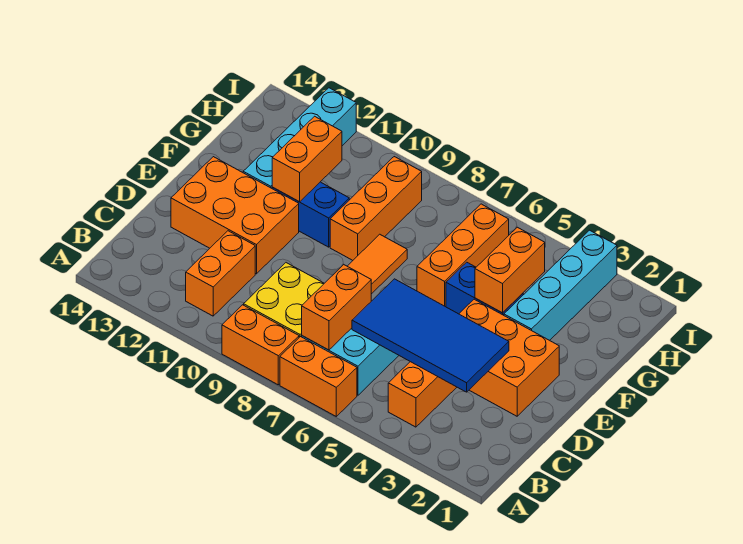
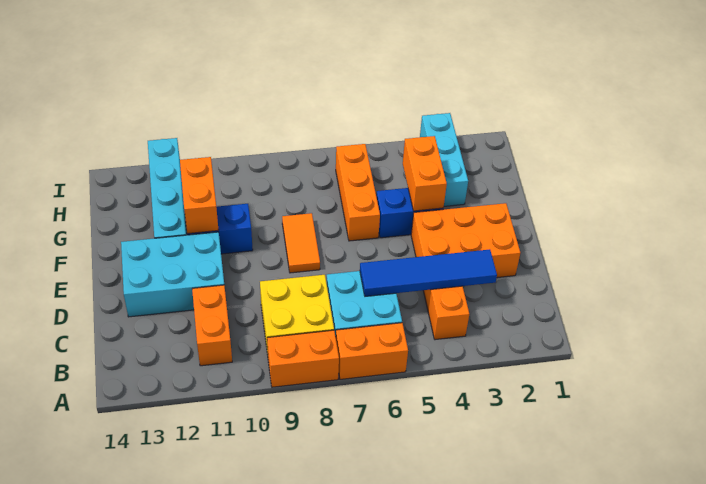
orange brick B7:C7 level 2 -> none
blue tile C3:D6 level 2 -> blue tile C3:C6 level 2
orange brick D11:E13 level 1 -> cyan brick D11:E13 level 1
cyan brick F3:I3 level 1 -> cyan brick G3:I3 level 1
orange brick F9:H9 level 1 -> none

